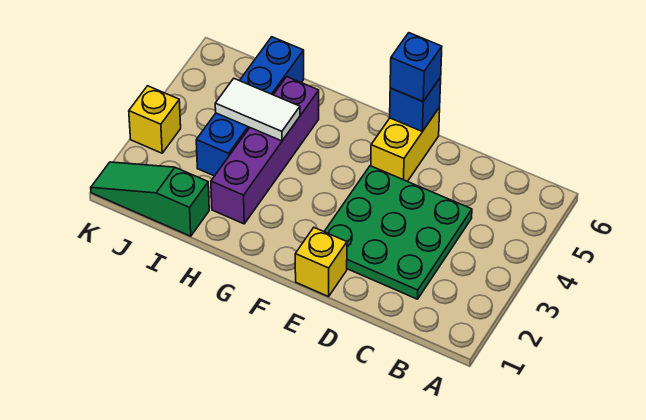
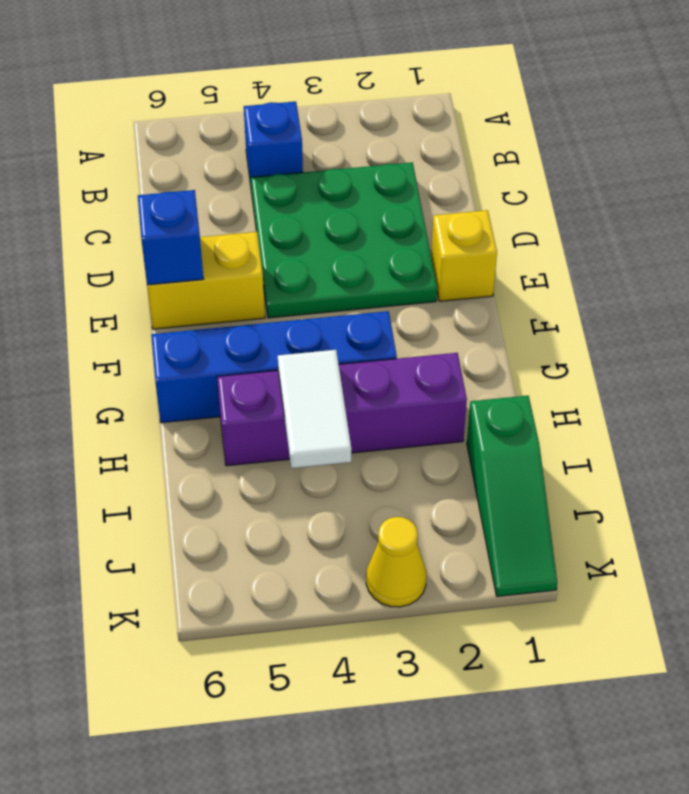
blue brick E6 level 3 -> blue brick B4 level 1
blue brick I3:I6 level 1 -> blue brick G3:G6 level 1
yellow brick K3 level 1 -> yellow cone K3 level 1

